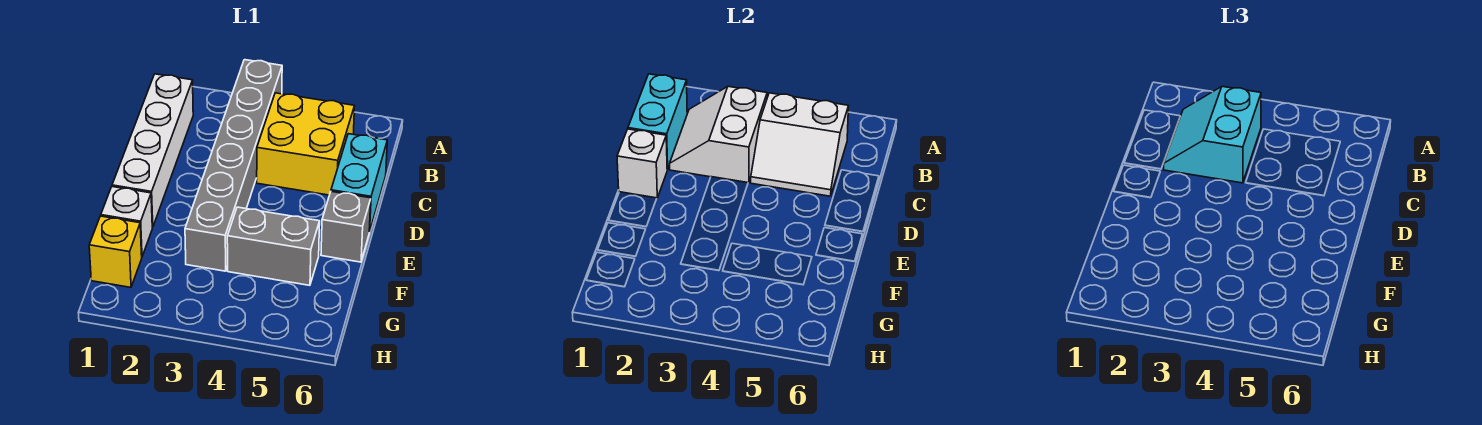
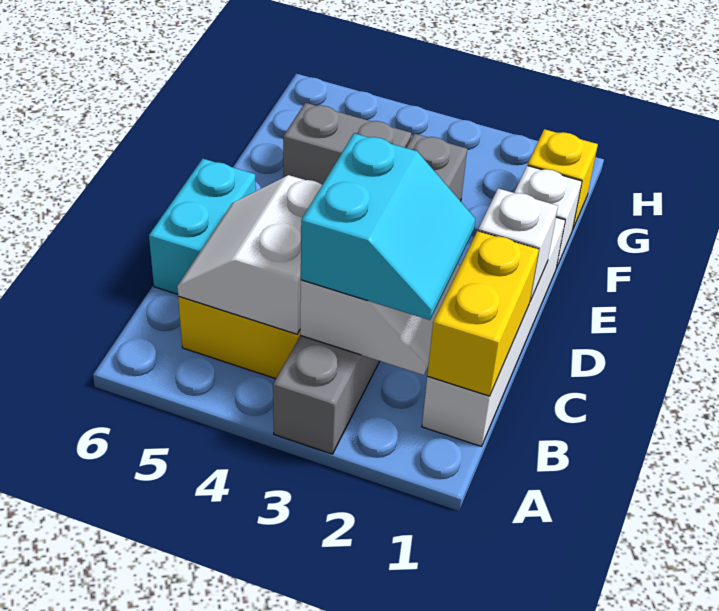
cyan brick B1:C1 level 2 -> yellow brick B1:C1 level 2
white slope B4:C5 level 2 top B -> white slope B4:C5 level 2 top 4
grey brick E6 level 1 -> none

